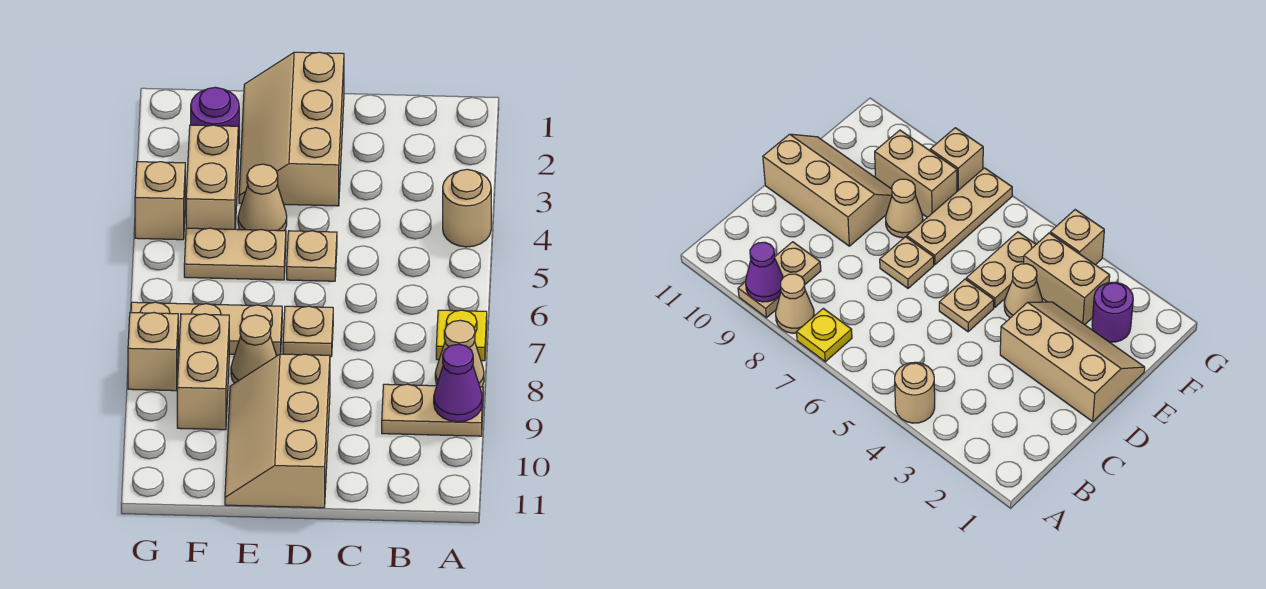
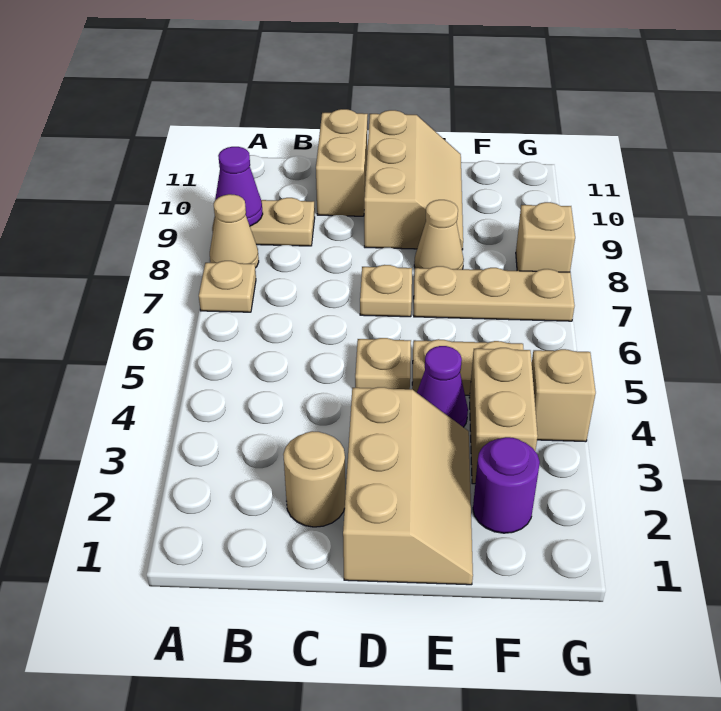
tan round brick A4 level 1 -> tan round brick C2 level 1
yellow plate A7 level 1 -> tan plate A7 level 1
tan cone E4 level 1 -> purple cone E4 level 1
tan brick F8:F9 level 1 -> tan brick C10:C11 level 1

